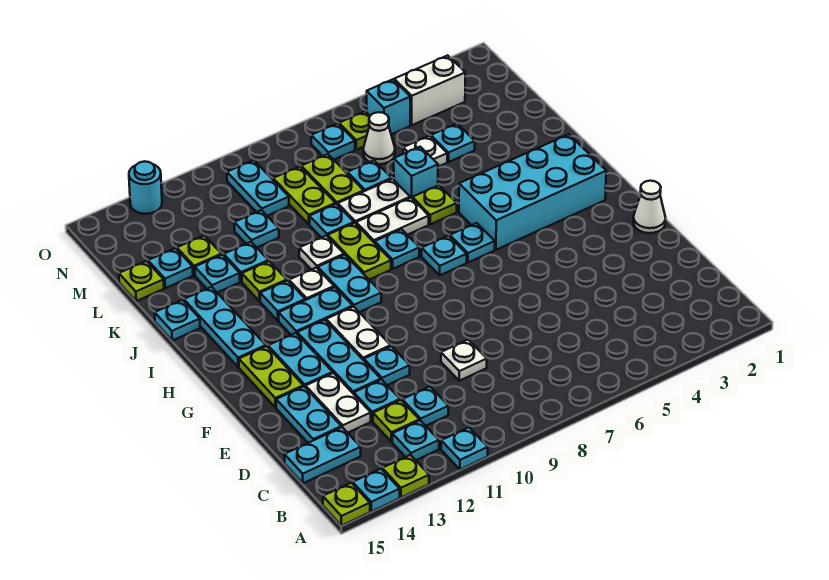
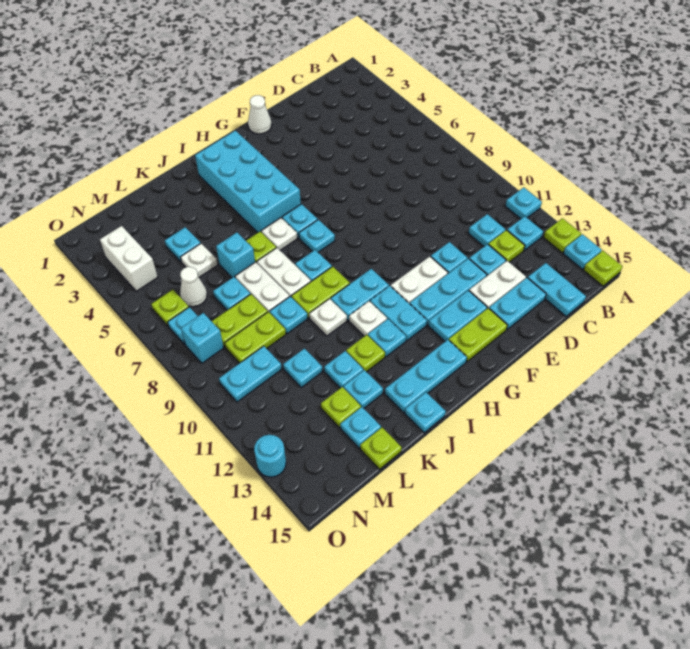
white plate D9 level 1 -> white plate I6 level 1
cyan brick N5 level 1 -> cyan brick N8 level 1

